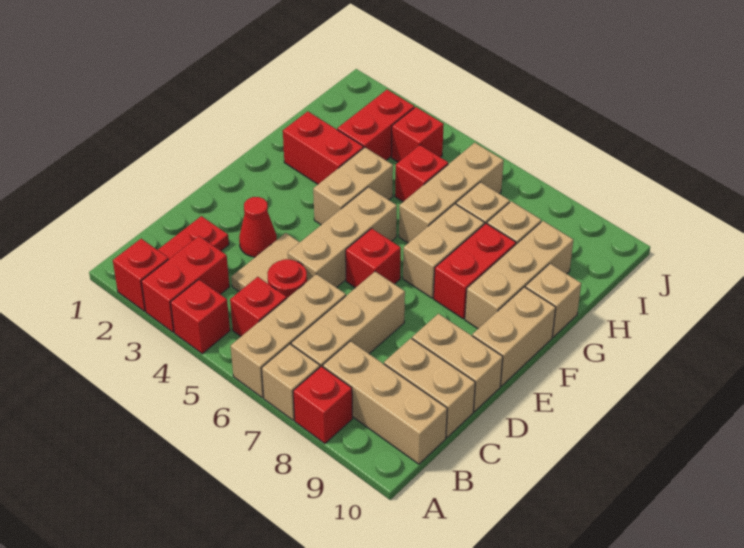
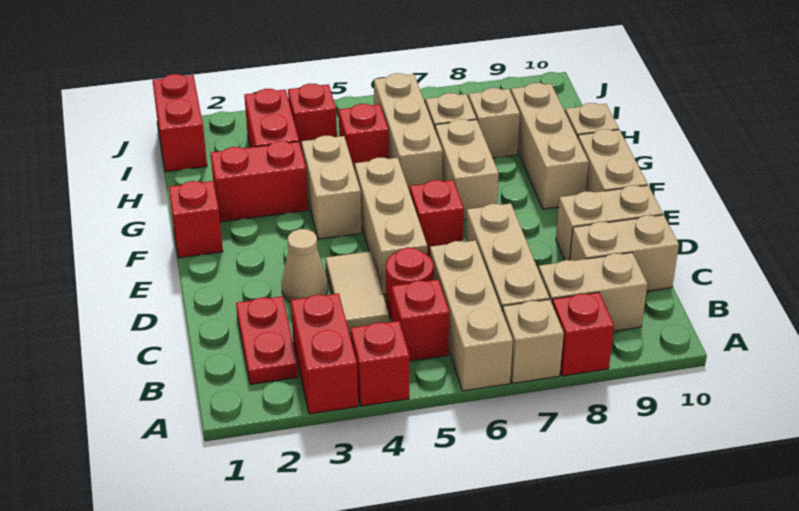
red brick A2 level 1 -> red brick F1 level 1
tan brick B8:B10 level 1 -> tan brick B8:B9 level 1
red cone D3 level 1 -> tan cone D3 level 1
red brick F8:G8 level 1 -> red brick I1:J1 level 1

